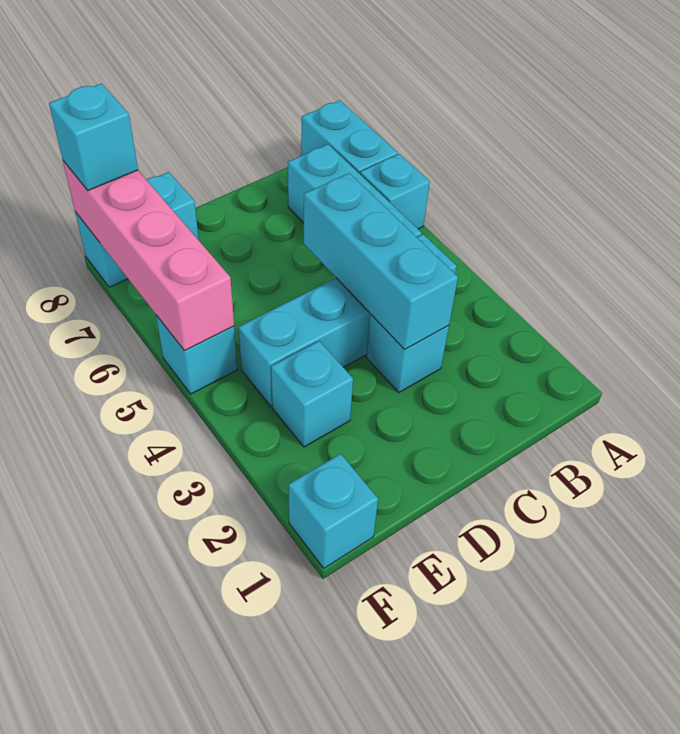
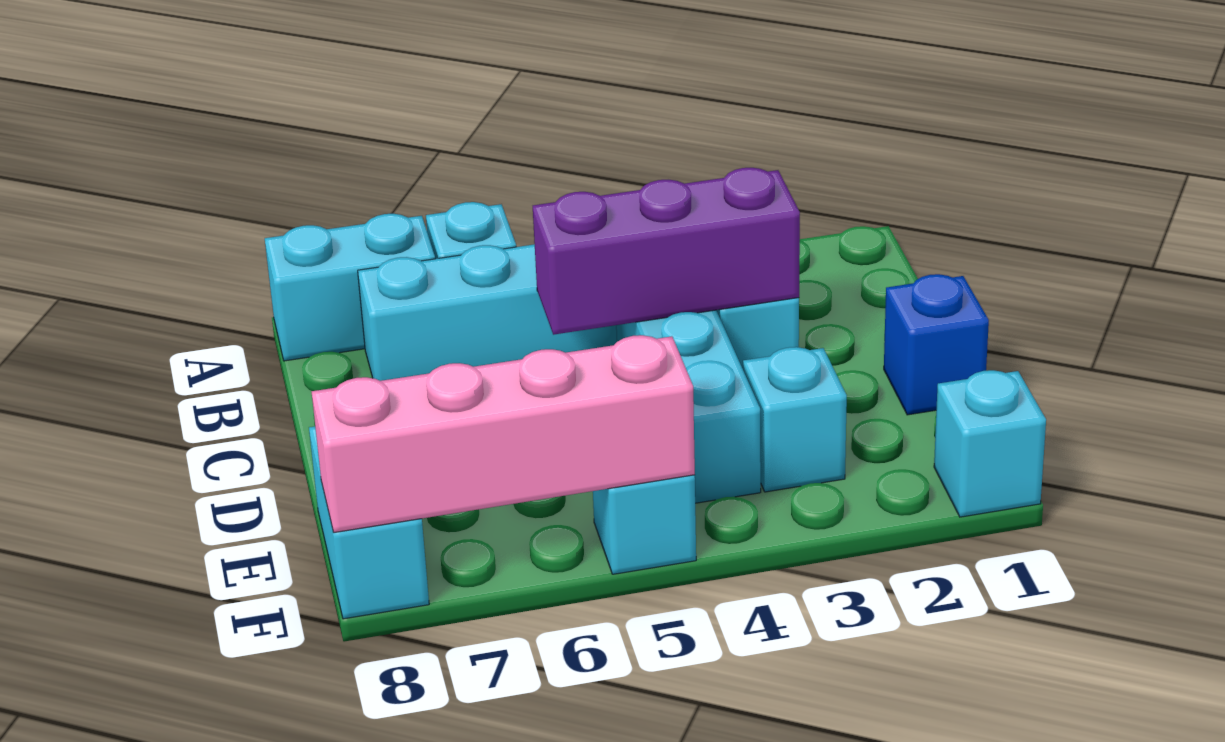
cyan brick C3:C5 level 2 -> purple brick C3:C5 level 2
none -> blue brick D1 level 1
cyan brick F8 level 3 -> none

